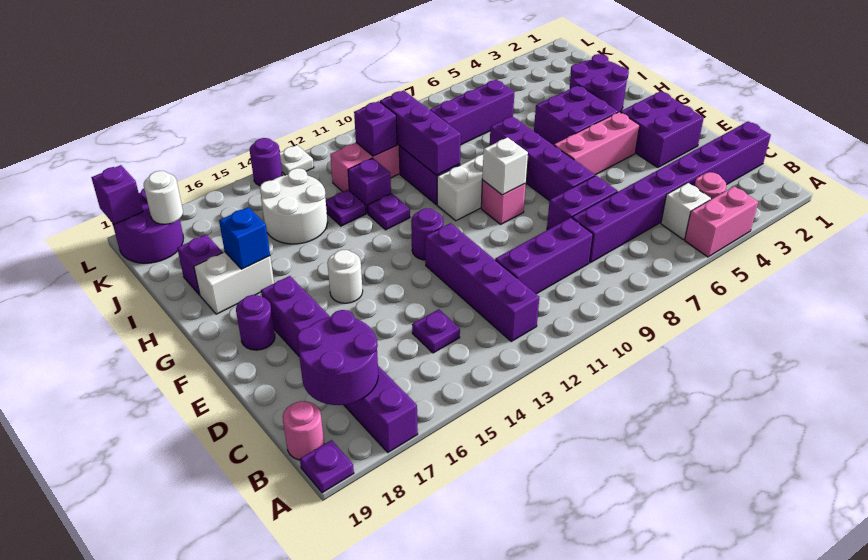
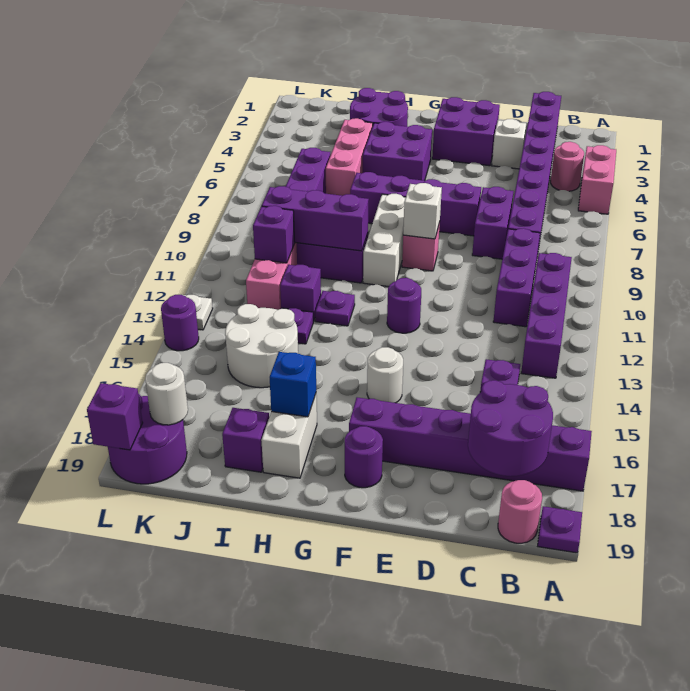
white brick B5 level 1 -> white brick D3 level 1
purple brick B12:E12 level 1 -> purple brick B10:B13 level 1
pink brick F4:F6 level 1 -> pink brick I4:I6 level 1

